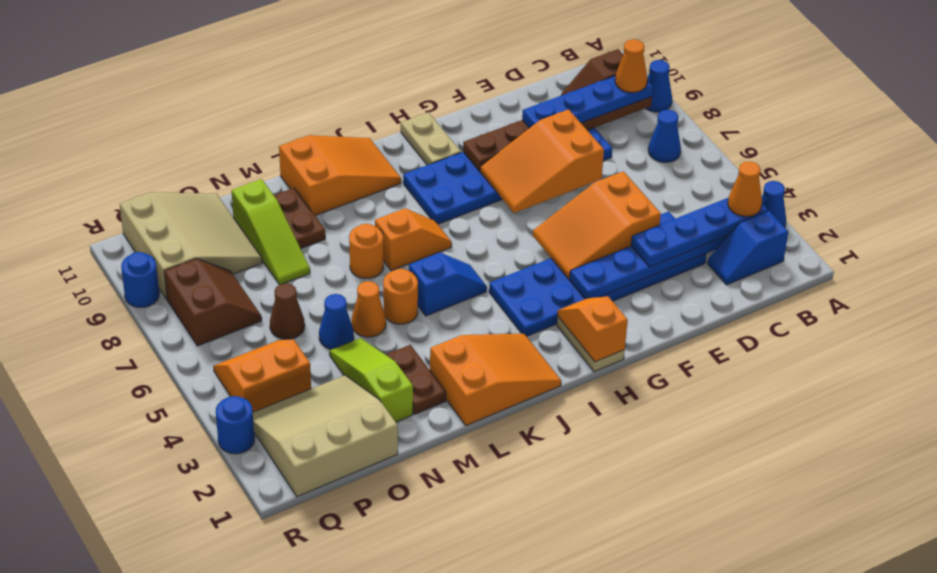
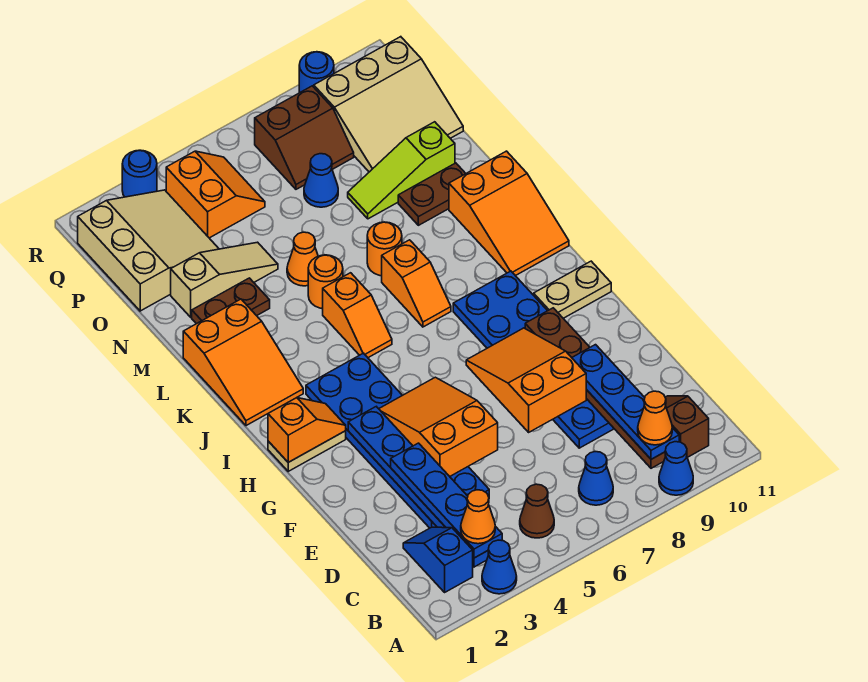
blue slope J5:K5 level 1 top K -> orange slope J5:K5 level 1 top K
lime slope N2:N4 level 1 top 2 -> tan slope N2:N4 level 1 top 2
blue cone N5 level 1 -> blue cone O7 level 1
brown cone O6 level 1 -> brown cone B5 level 1

